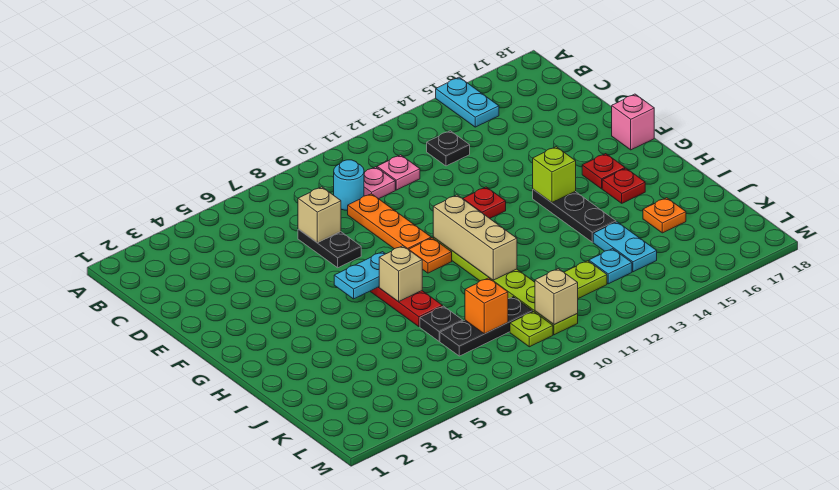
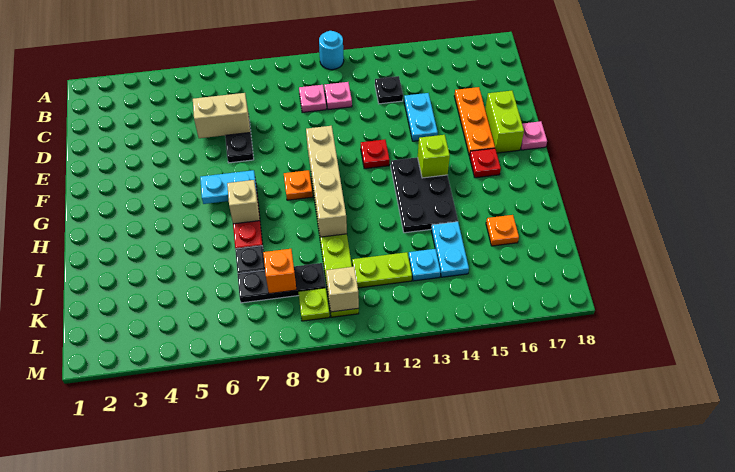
cyan plate A15:B15 level 1 -> cyan plate D14:E14 level 1
cyan round brick C9 level 1 -> cyan round brick A11 level 1
tan brick D7 level 2 -> tan brick D6:D7 level 2
orange plate D9:F9 level 1 -> orange plate D16:F16 level 1
none -> lime brick E17:F17 level 1
pink brick F18 level 1 -> pink plate F18 level 1
tan brick G10:I10 level 2 -> tan brick F10:I10 level 2
black plate G14:I14 level 1 -> black plate G13:I14 level 1
red plate H16 level 1 -> none

